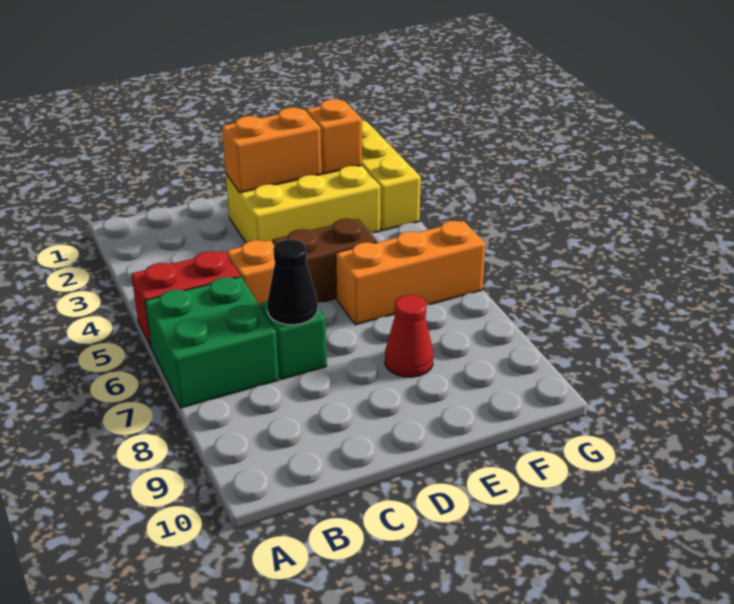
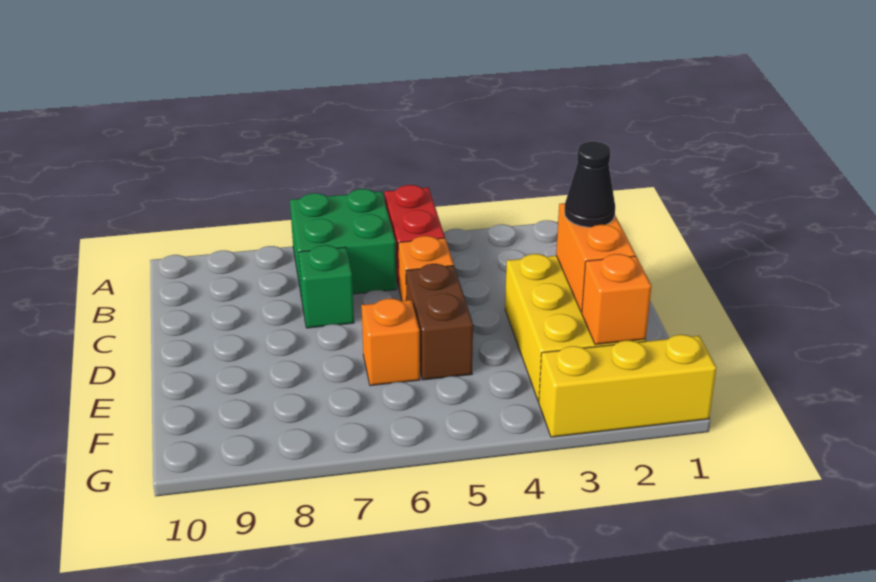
black cone C7 level 2 -> black cone D2 level 3
orange brick E6:G6 level 1 -> orange brick E6 level 1
red cone E8 level 1 -> none

